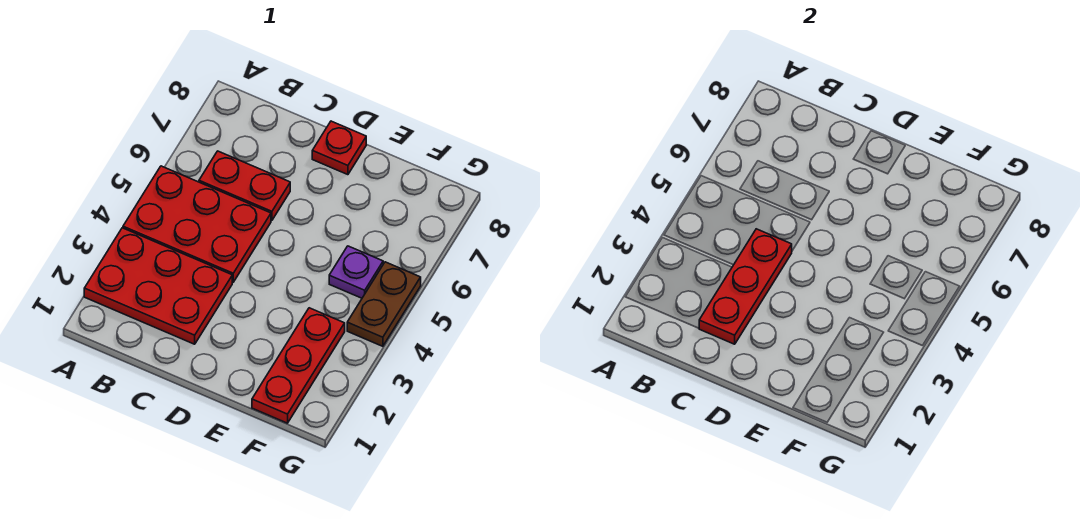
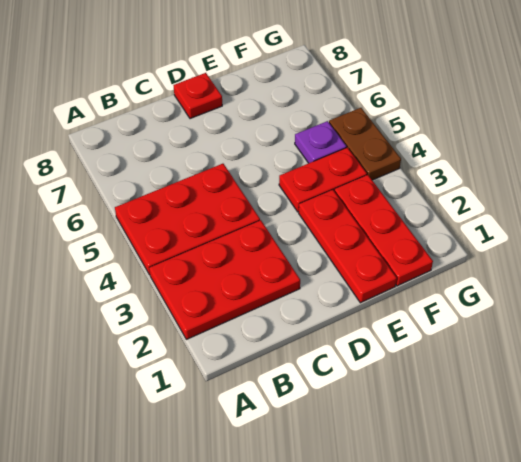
red plate B6:C6 level 1 -> red plate E4:F4 level 1
red plate C2:C4 level 2 -> red plate E1:E3 level 1

